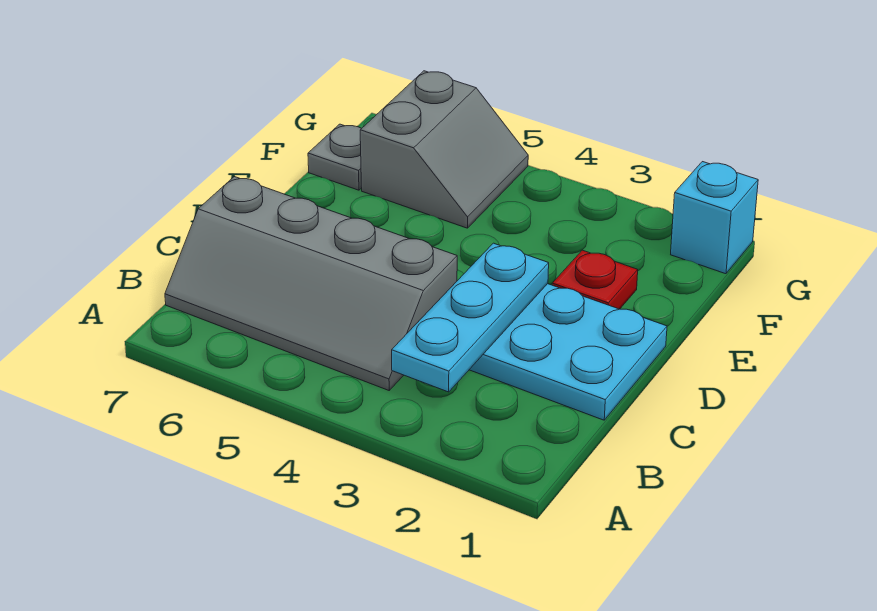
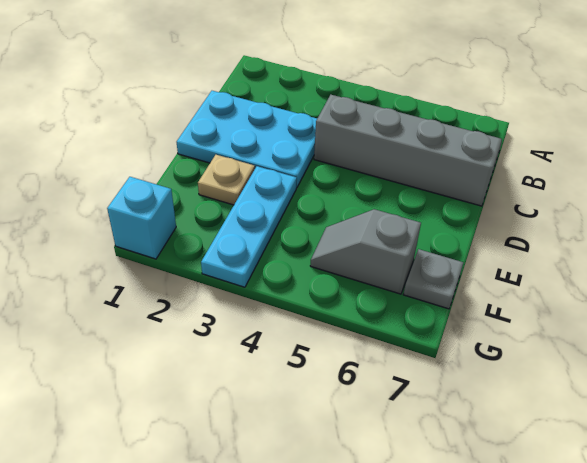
cyan plate B3:D3 level 2 -> cyan plate E3:G3 level 1
red plate E2 level 1 -> tan plate E2 level 1
grey slope F5:G6 level 1 top 6 -> grey slope F5:F6 level 1 top 6

